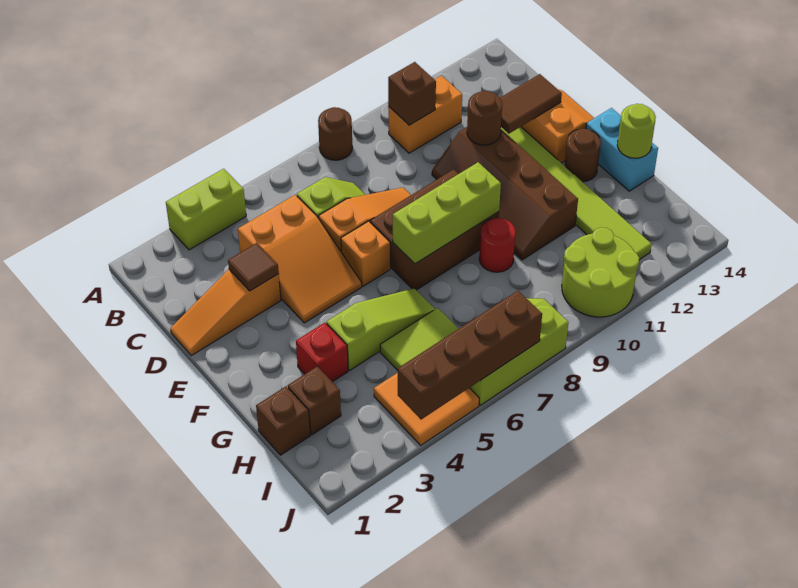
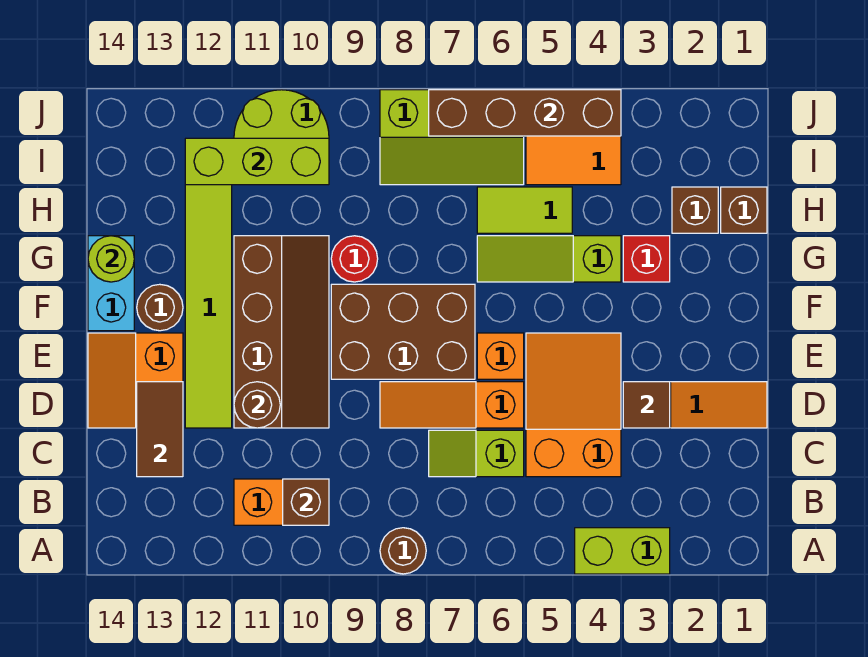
brown tile D12:D13 level 2 -> brown tile C13:D13 level 2
lime brick F7:F9 level 2 -> lime brick I10:I12 level 2

